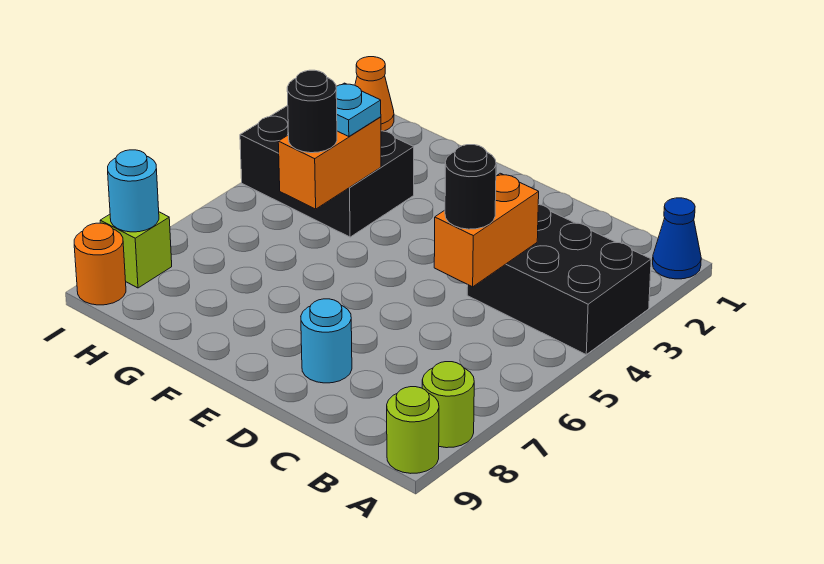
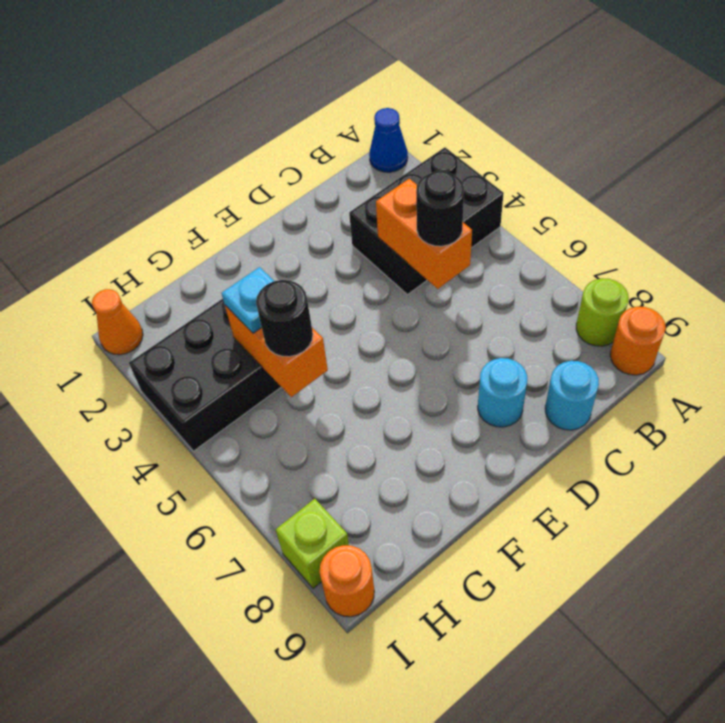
lime round brick A9 level 1 -> orange round brick A9 level 1
cyan round brick I8 level 2 -> cyan round brick C9 level 1

